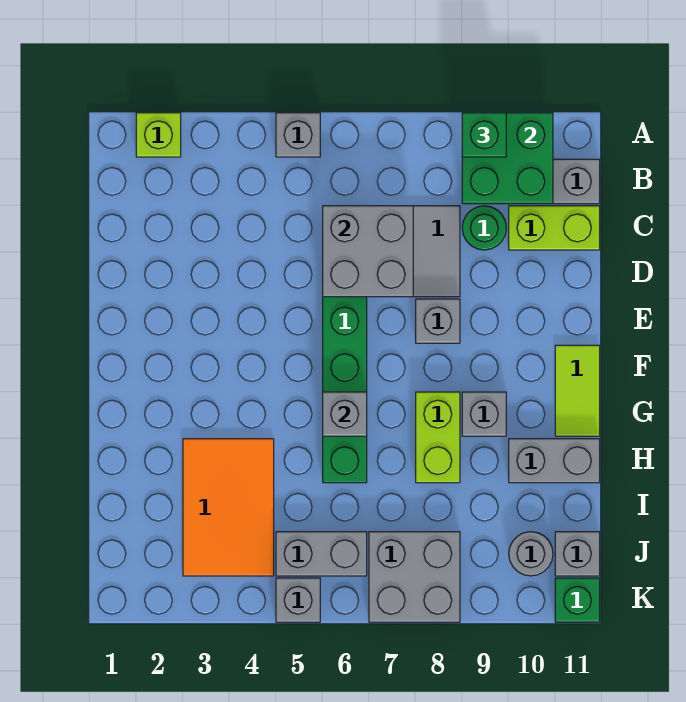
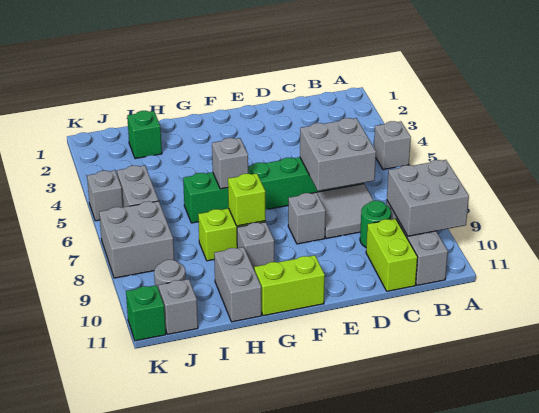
lime brick A2 level 1 -> lime brick G8 level 2
green brick A9:B10 level 2 -> grey brick A9:B10 level 2
green brick A9 level 3 -> green brick I2 level 1
lime tile F11:G11 level 1 -> lime brick F11:G11 level 1
orange tile H3:J4 level 1 -> none

